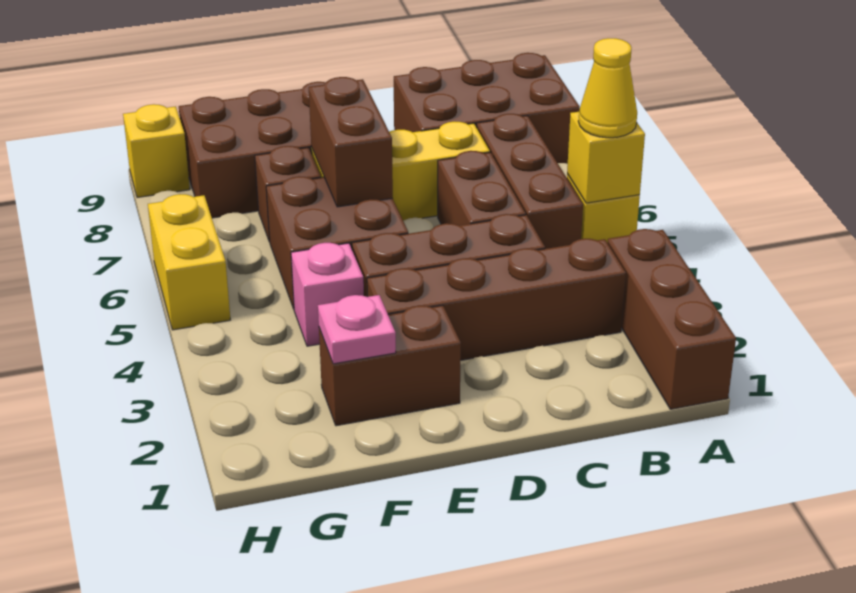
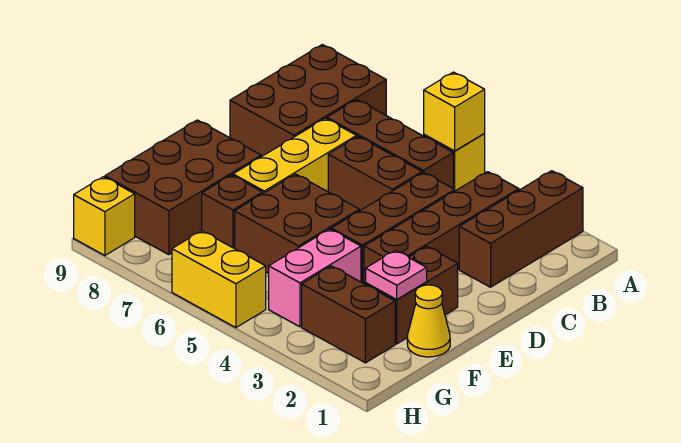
brown brick A1:A3 level 1 -> brown brick A2:C2 level 1
yellow cone A5 level 3 -> yellow cone F1 level 1
brown brick E6:E7 level 2 -> brown brick G2:G3 level 1
pink brick F4 level 1 -> pink brick F4:G4 level 1

